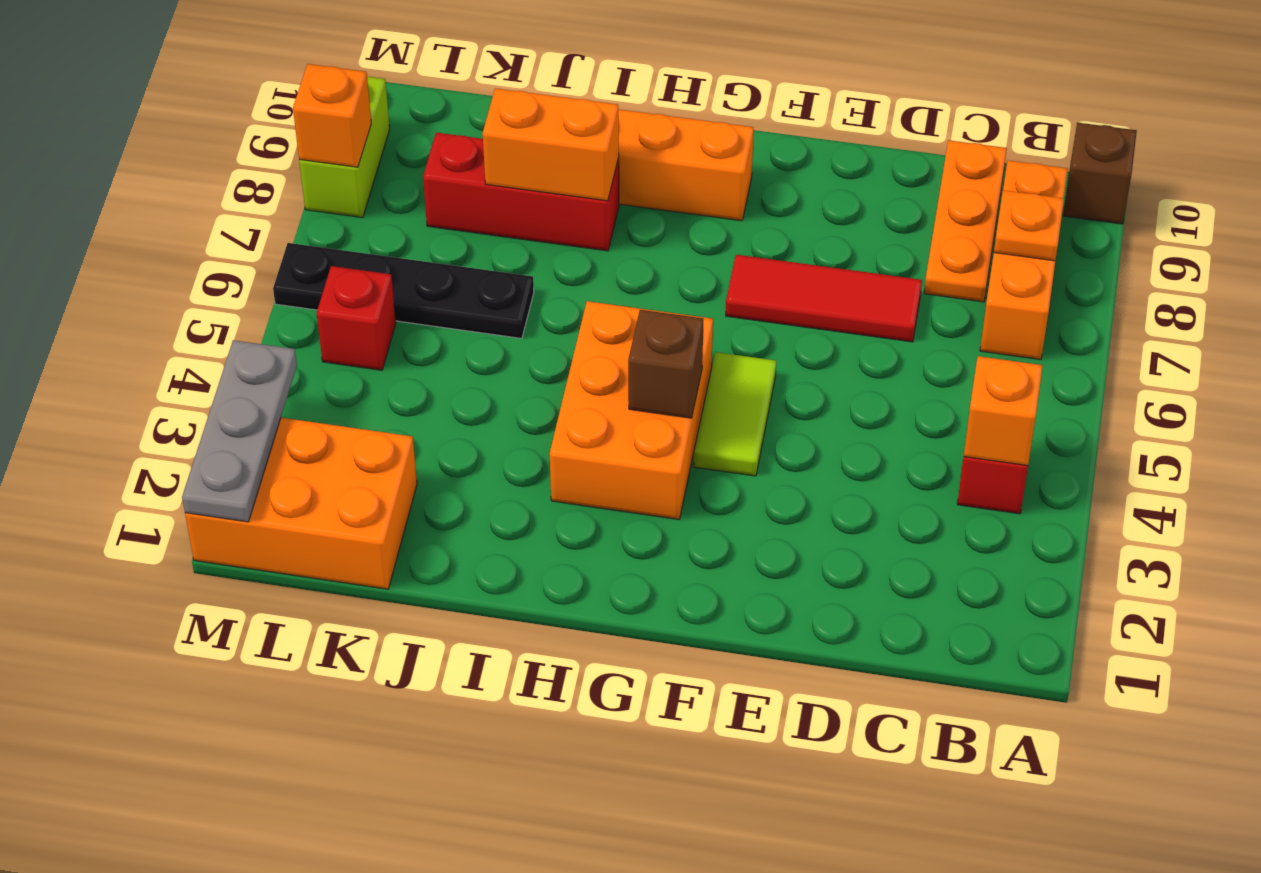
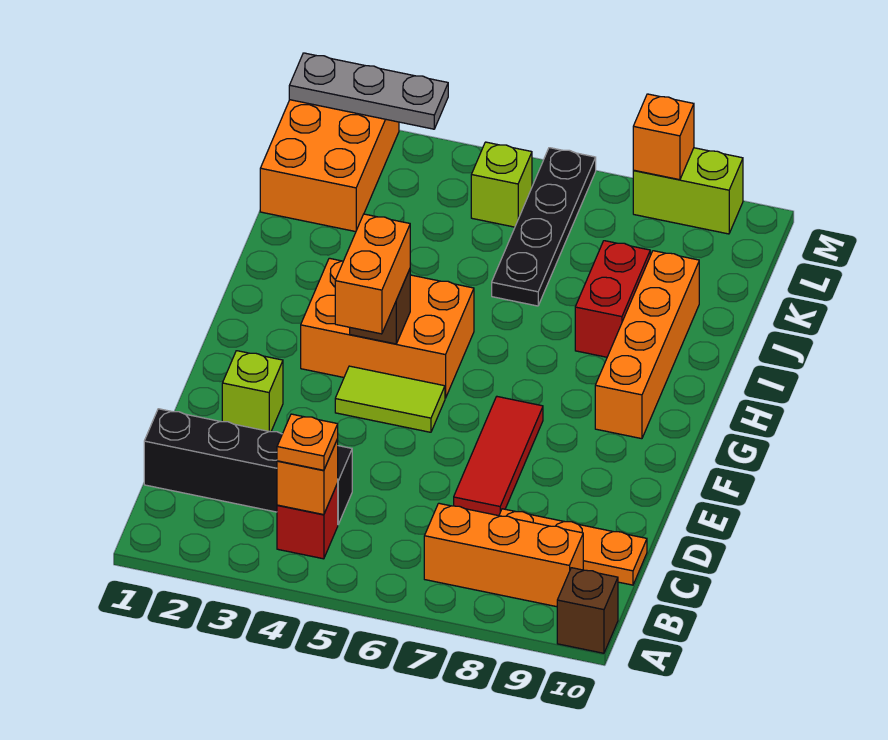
orange plate B8 level 2 -> orange plate B4 level 3
none -> black brick C1:C4 level 1
none -> lime brick E2 level 1
red brick I8:K8 level 1 -> red brick I8:J8 level 1
orange brick I8:J8 level 2 -> orange brick F4:G4 level 3
red brick L5 level 1 -> lime brick L5 level 1

